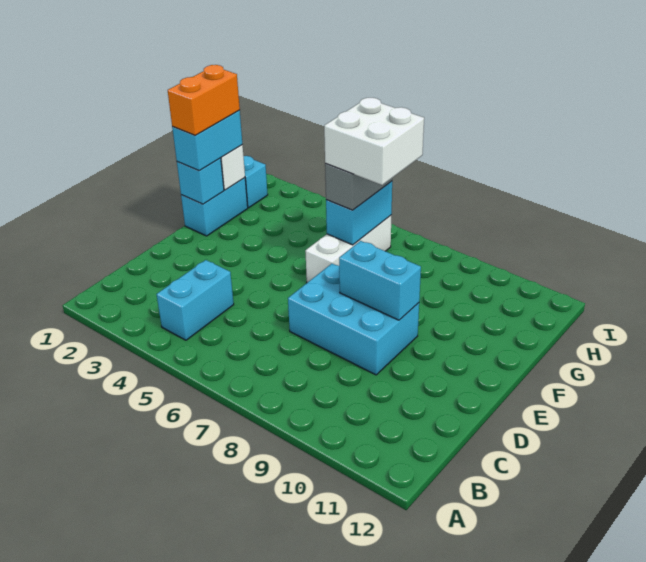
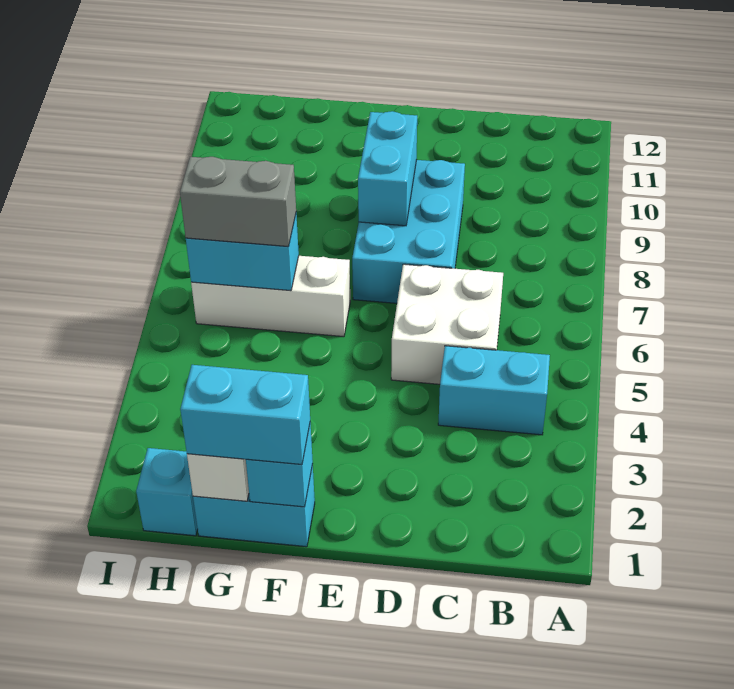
orange brick F1:G1 level 4 -> none
white brick G6:H7 level 4 -> white brick C5:D6 level 1

